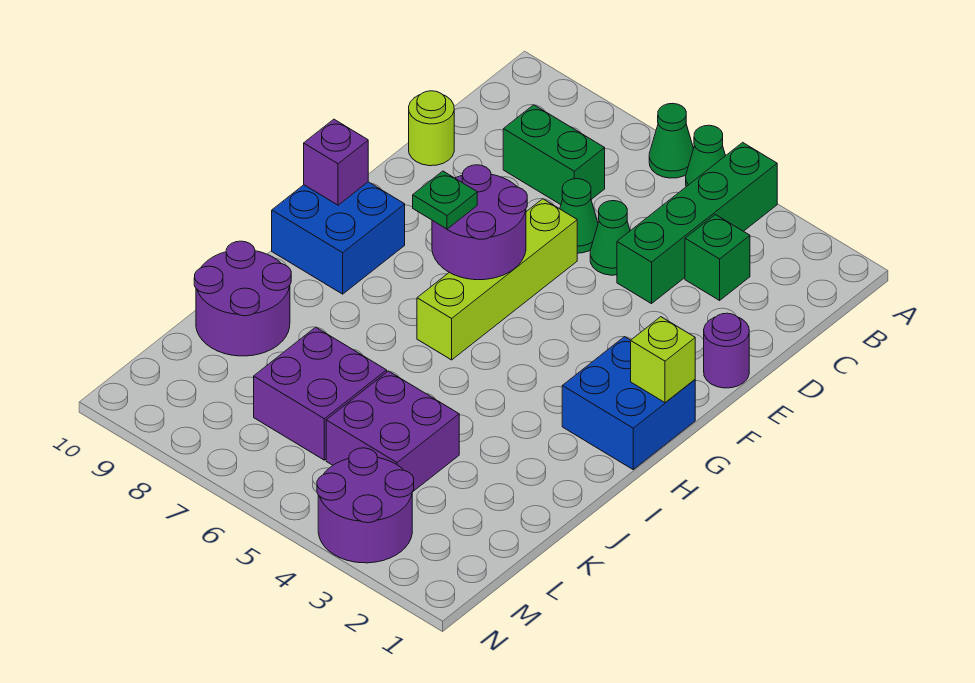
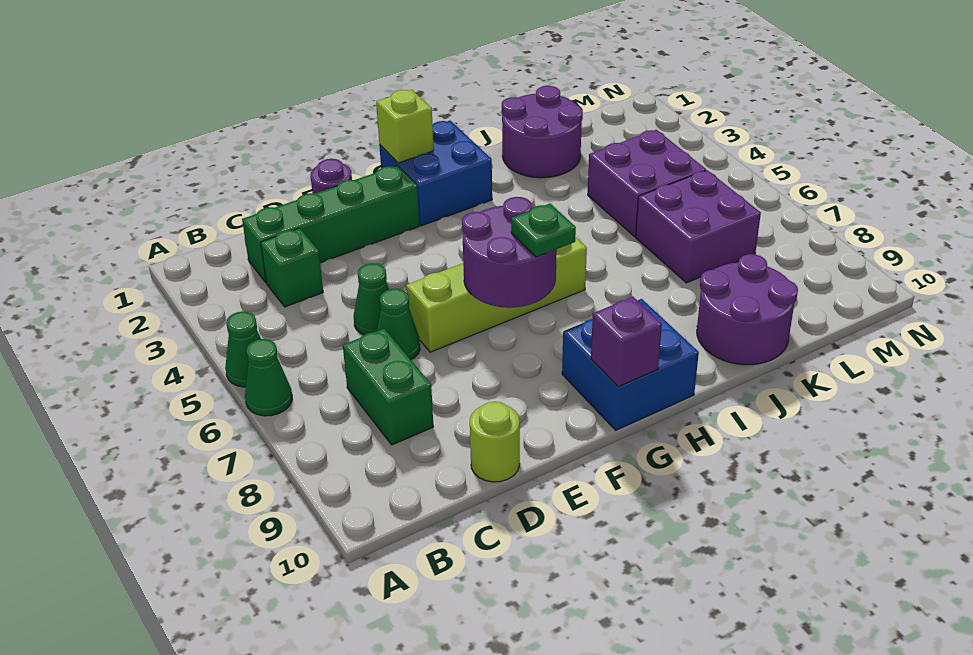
green brick A4:D4 level 1 -> green brick C2:F2 level 1
purple round brick M3:N4 level 1 -> purple round brick J1:K2 level 1

